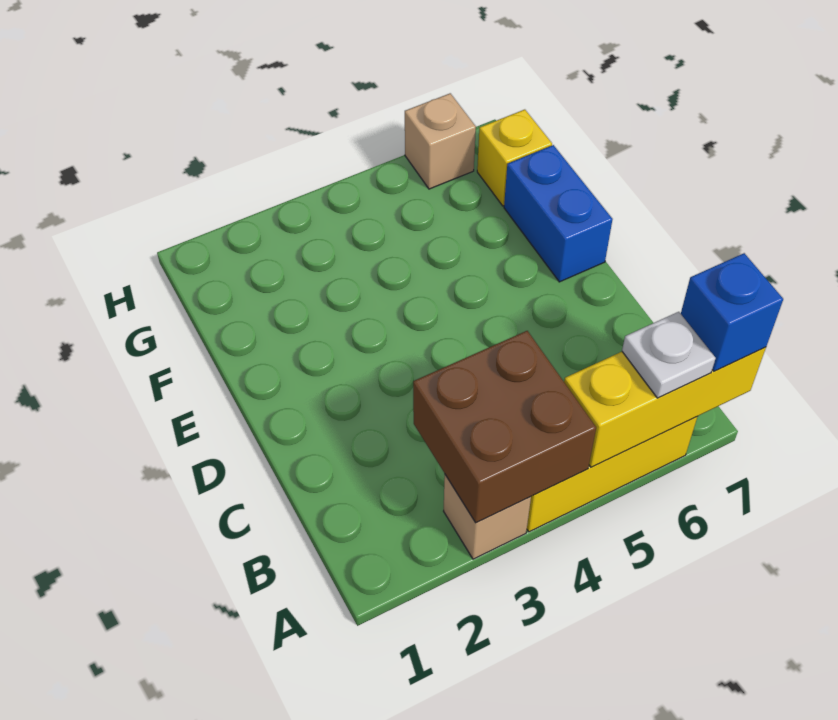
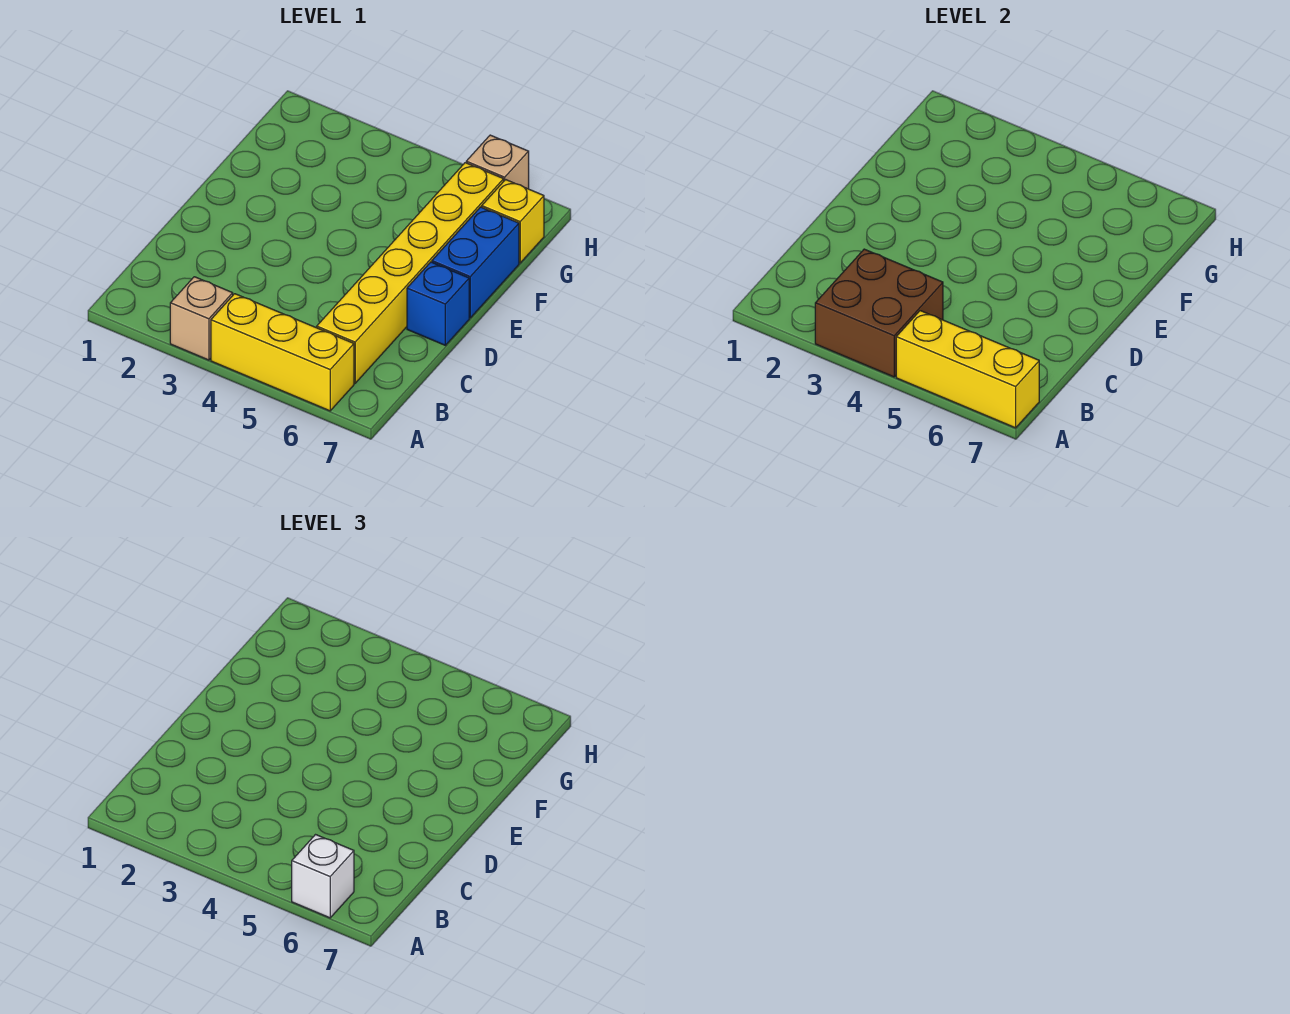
white plate A6 level 3 -> white brick A6 level 3
blue brick A7 level 3 -> blue brick D7 level 1
none -> yellow brick B6:G6 level 1

